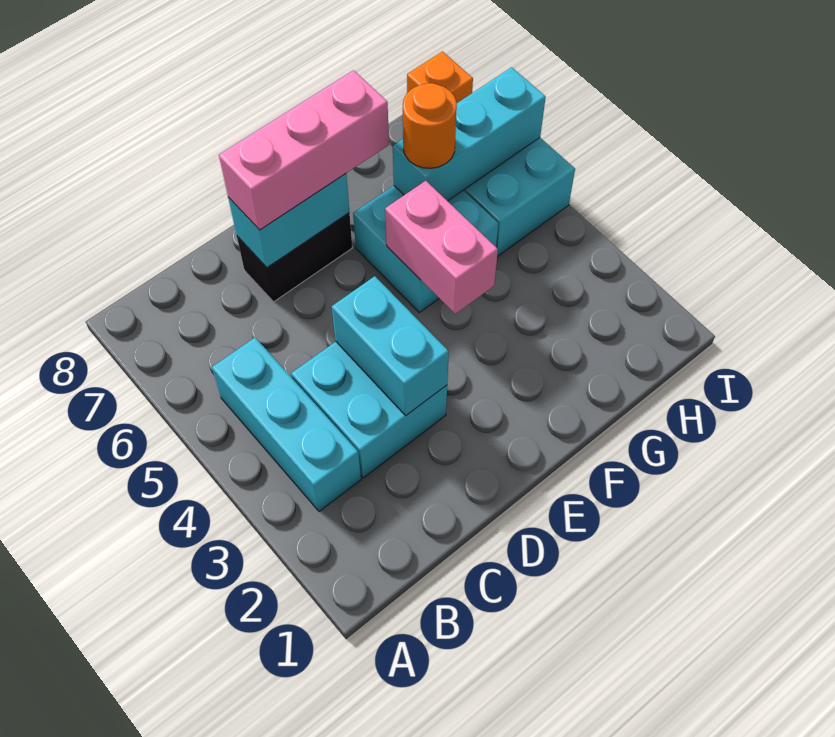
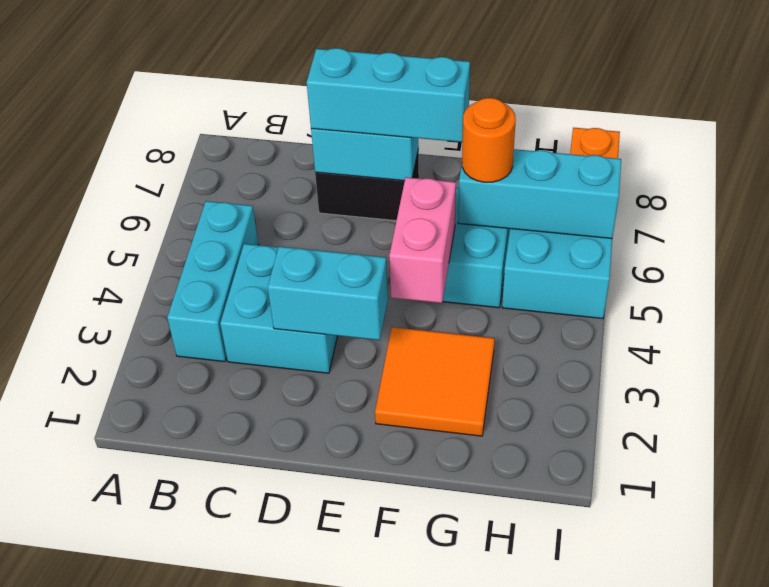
cyan brick D3:D4 level 2 -> cyan brick D3:E3 level 2
pink brick D7:F7 level 3 -> cyan brick D7:F7 level 3
none -> orange tile F2:G3 level 1

